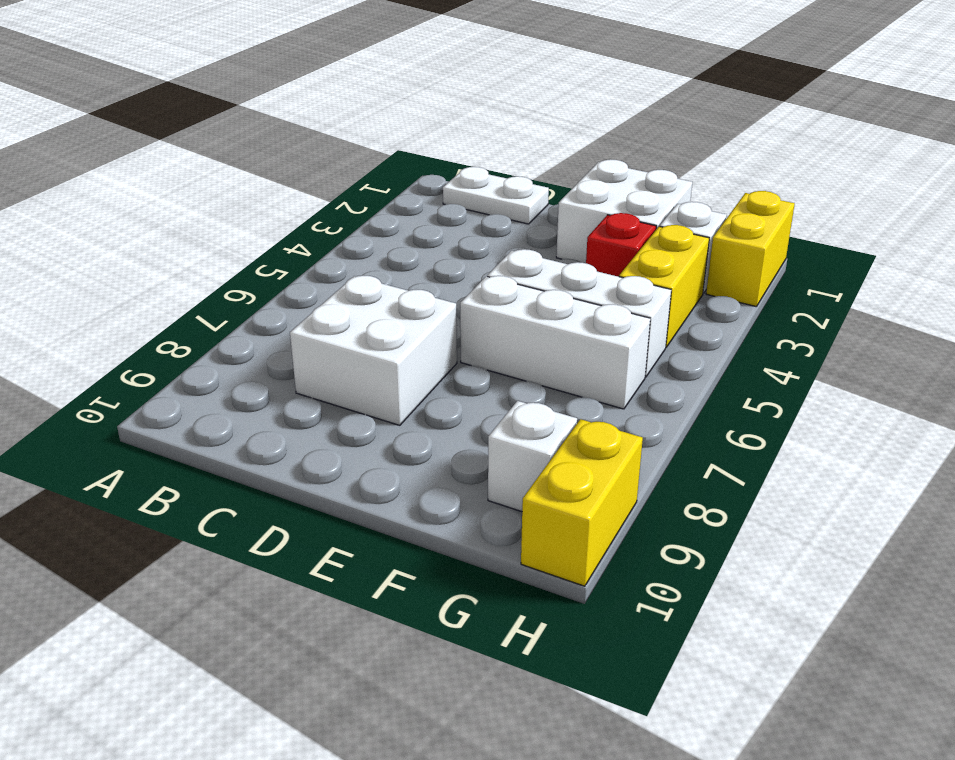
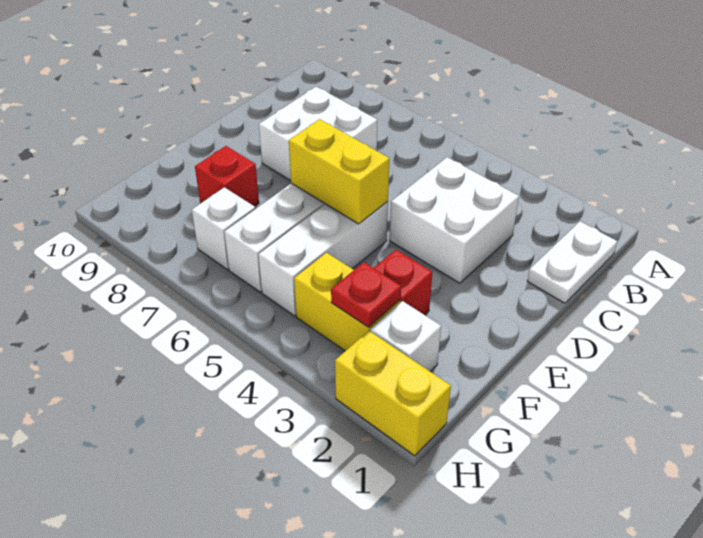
white brick E1:F2 level 1 -> white brick C3:D4 level 1
none -> red brick F8 level 1
none -> red plate G3 level 2
white brick G9 level 1 -> white brick G7 level 1
yellow brick H9:H10 level 1 -> yellow brick E5:E6 level 2

